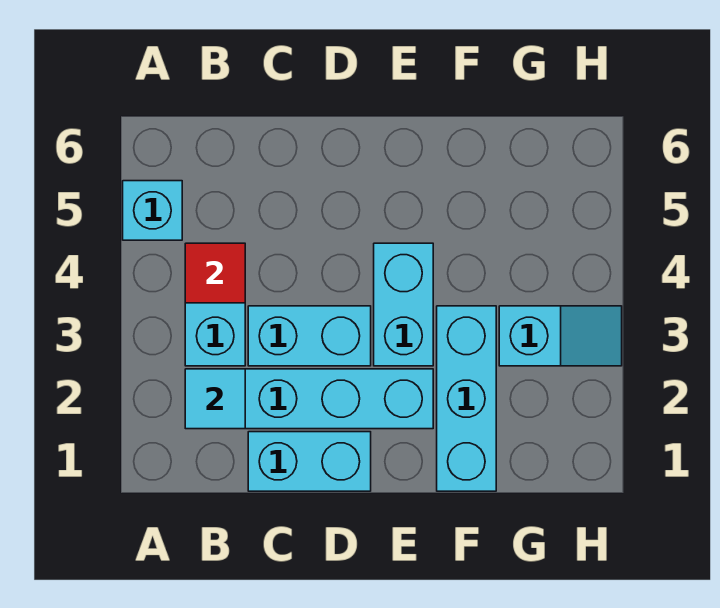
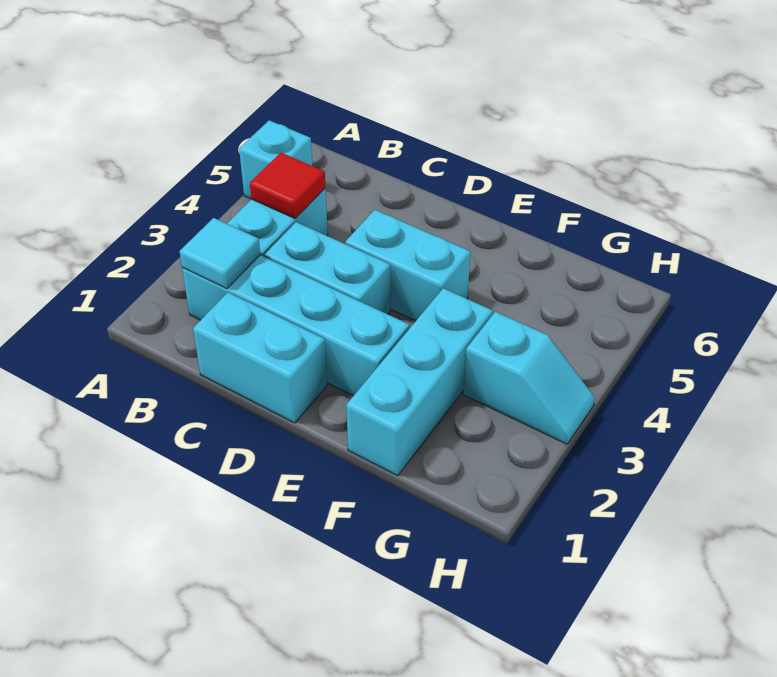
cyan brick E3:E4 level 1 -> cyan brick D4:E4 level 1

